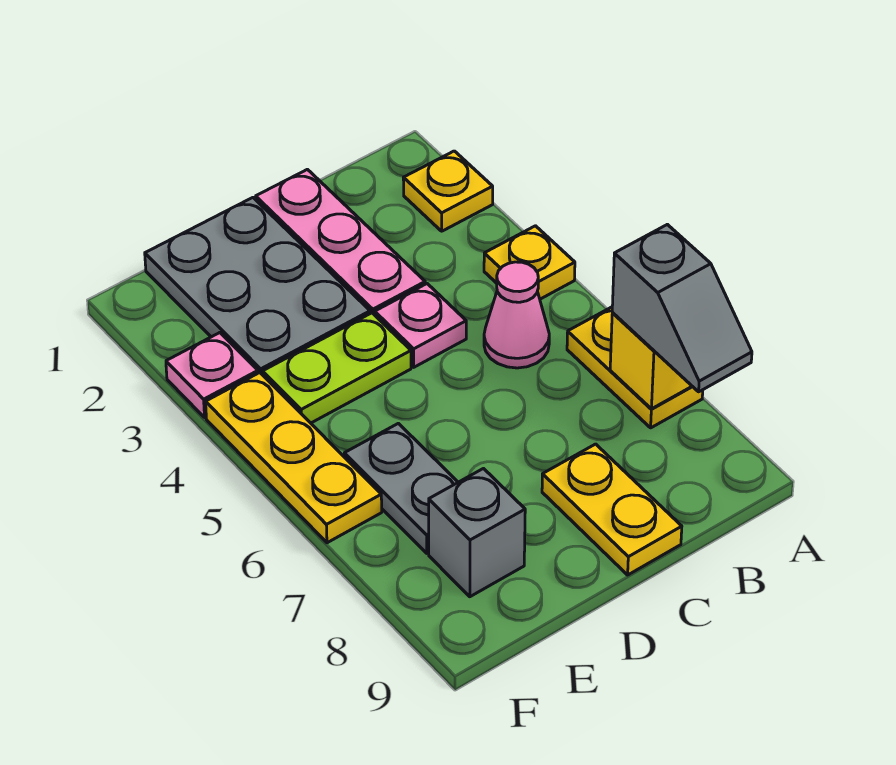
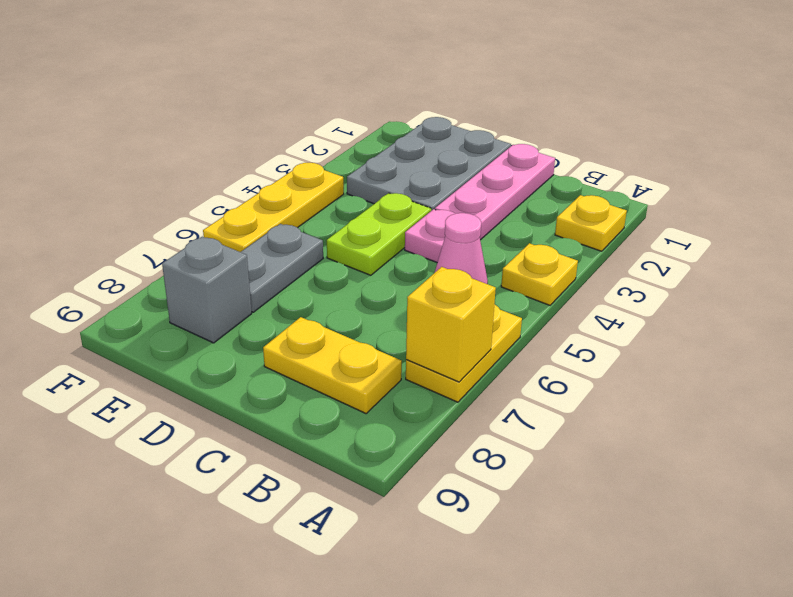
grey slope A7:A8 level 3 top 7 -> none
yellow plate C8:C9 level 1 -> yellow plate B8:C8 level 1
lime plate D4:E4 level 1 -> lime plate D4:D5 level 1
pink plate F3 level 1 -> none

